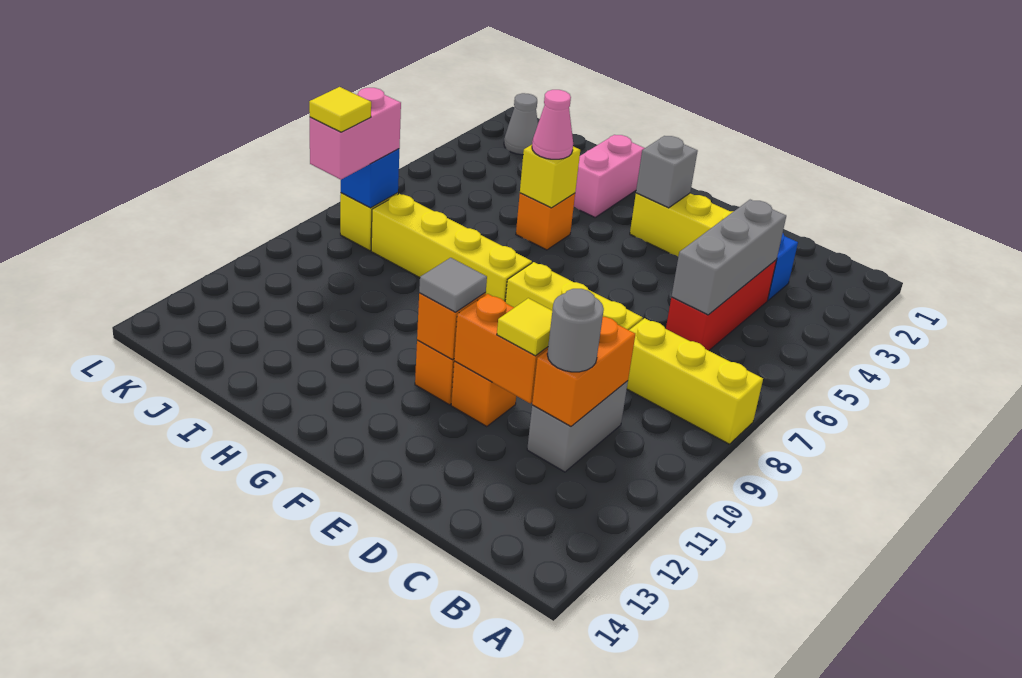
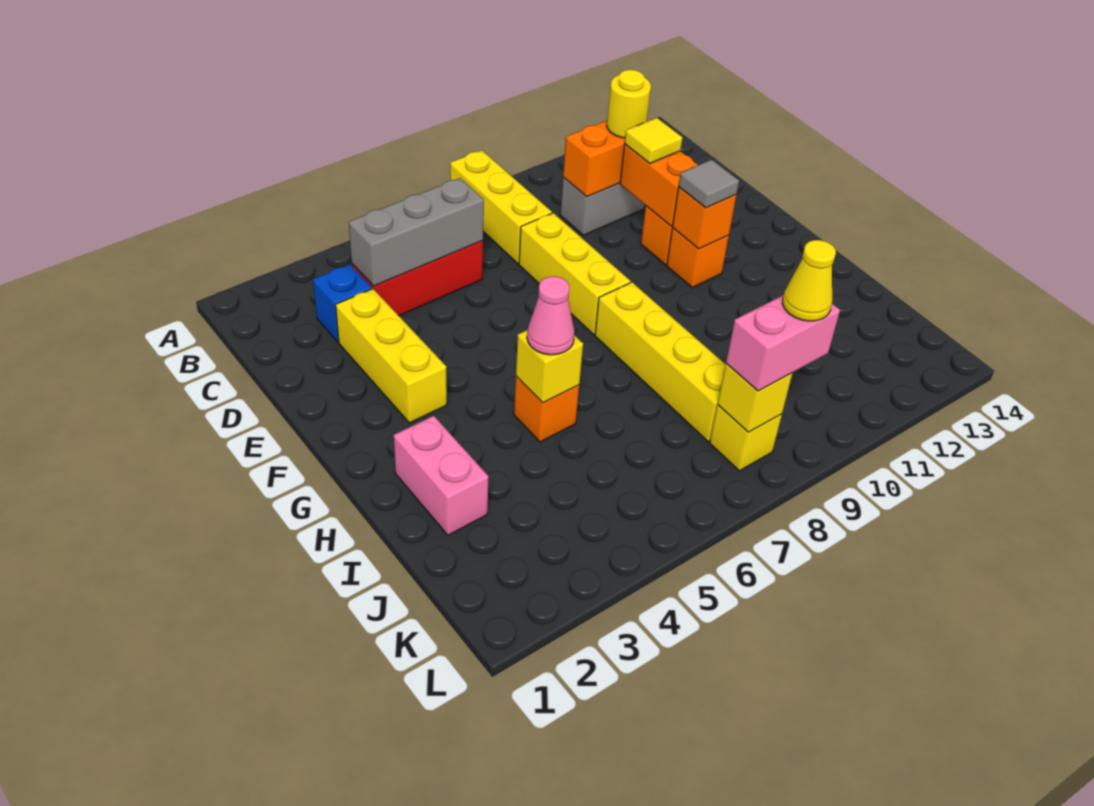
grey round brick C11 level 3 -> yellow round brick C11 level 3
grey brick F3 level 2 -> none
pink brick H2:H3 level 1 -> pink brick H2:I2 level 1
grey cone K2 level 1 -> none
blue brick K8 level 2 -> yellow brick K8 level 2
yellow tile K9 level 4 -> yellow cone K9 level 4

